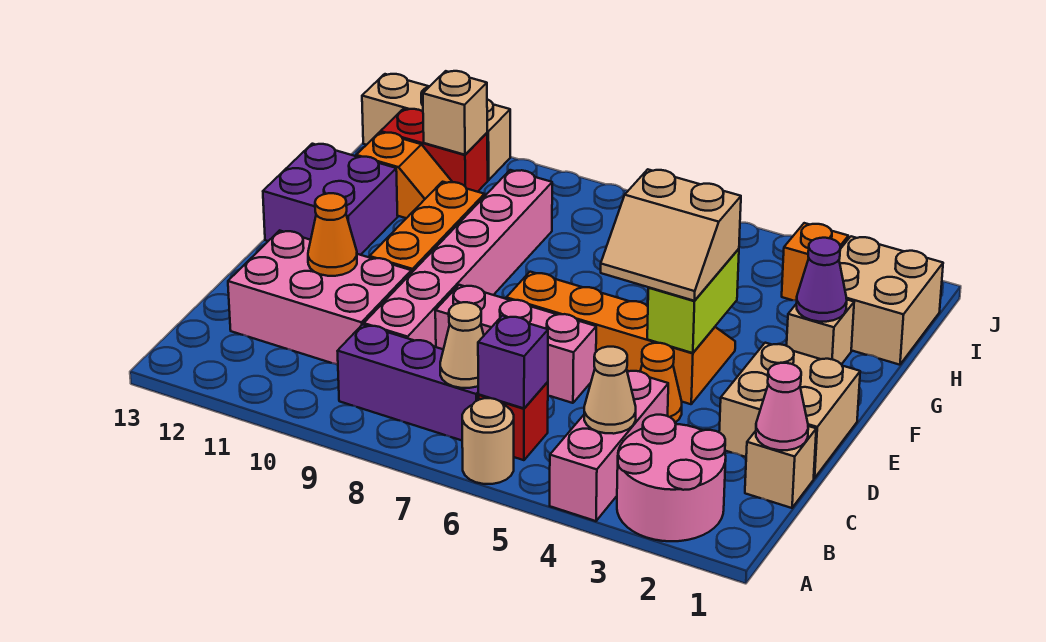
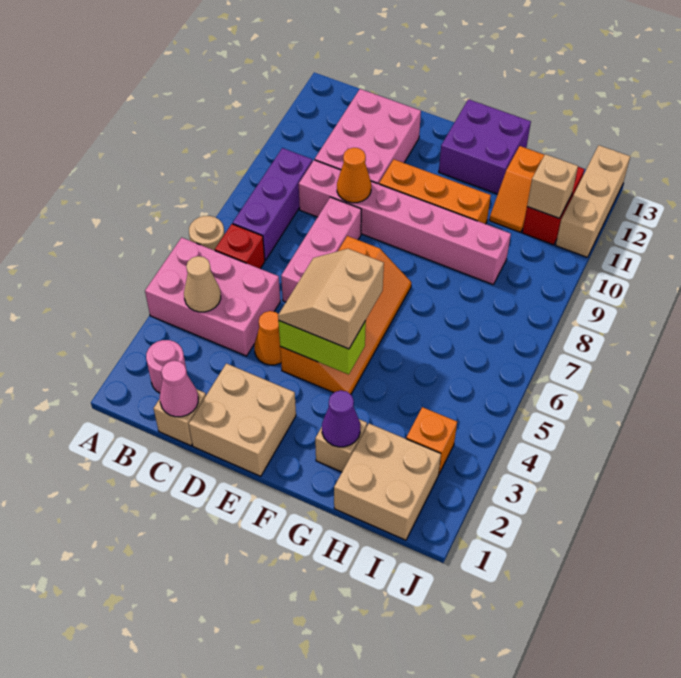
pink round brick A2:B3 level 1 -> pink round brick B2 level 1
pink brick A4:C4 level 1 -> pink brick A4:C5 level 1
purple brick B6 level 2 -> none
tan cone B7 level 2 -> none
orange cone D11 level 2 -> orange cone D9 level 2

